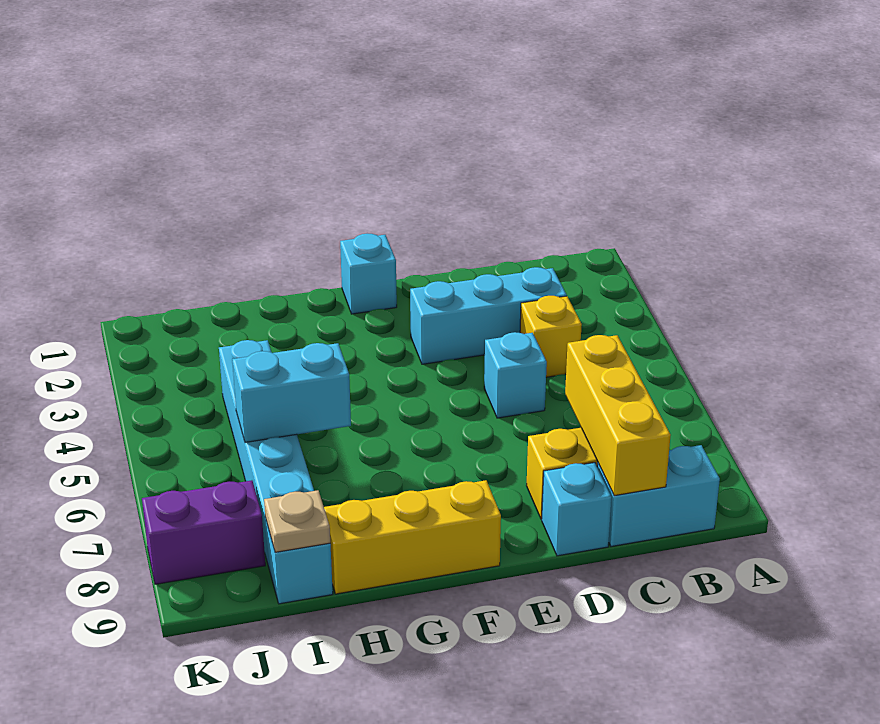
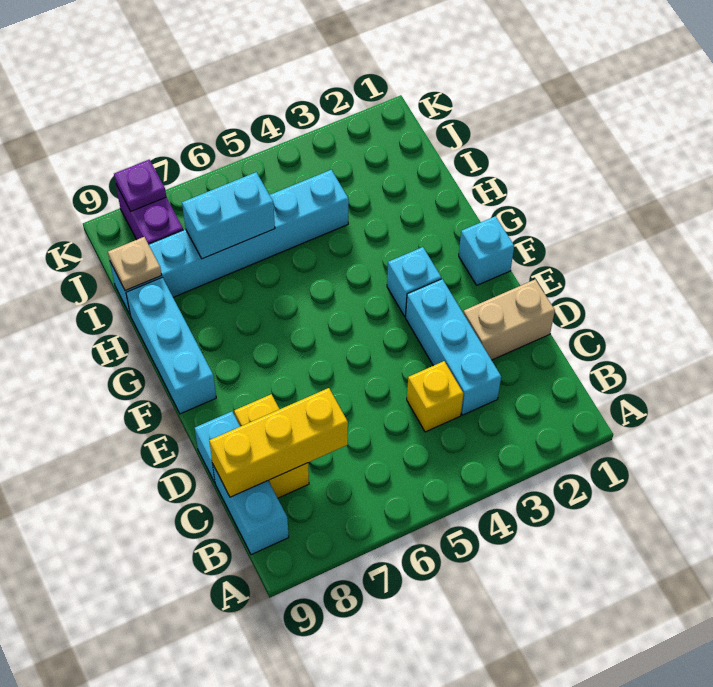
none -> tan brick D1:D2 level 1
cyan brick D5 level 1 -> cyan brick F3 level 1
yellow brick F9:H9 level 1 -> cyan brick F9:H9 level 1
cyan brick H6:I6 level 2 -> cyan brick I6:I7 level 2
none -> purple plate K8 level 2

